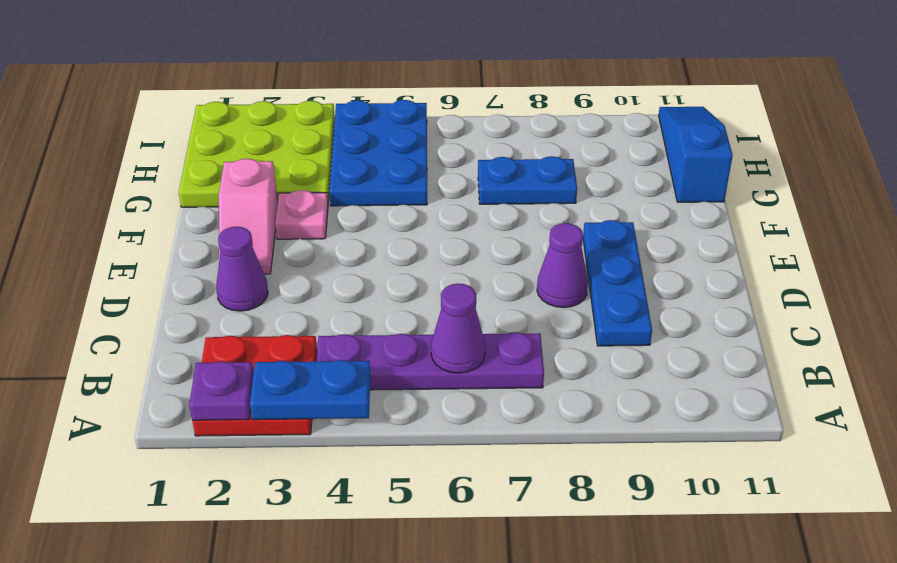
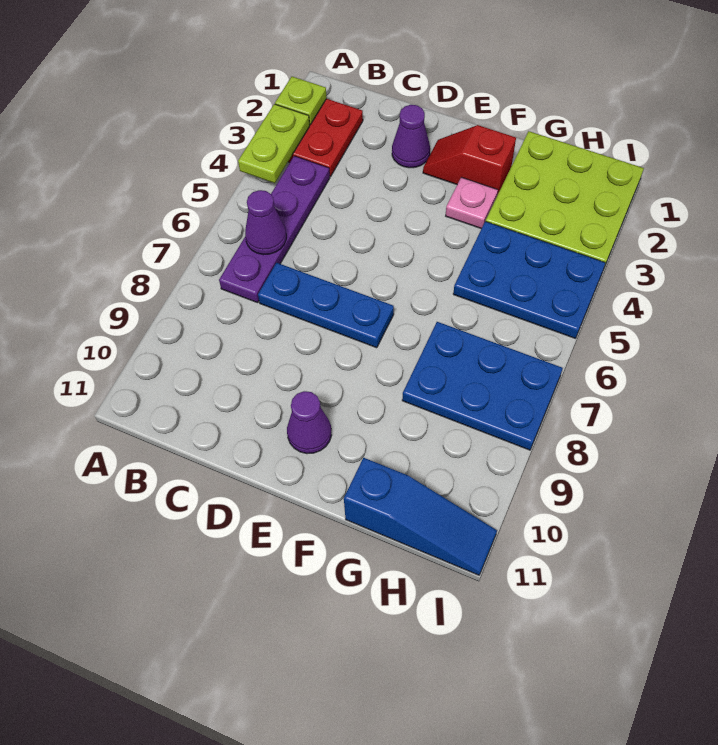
purple plate A2 level 2 -> lime plate A2 level 2
blue plate A3:A4 level 2 -> lime plate A3:A4 level 2
blue plate C9:E9 level 1 -> blue plate C7:E7 level 1
purple cone D8 level 1 -> purple cone E10 level 1
pink slope E2:F2 level 1 top F -> red slope E2:F2 level 1 top F
blue plate G7:G8 level 1 -> blue plate G7:I8 level 1

